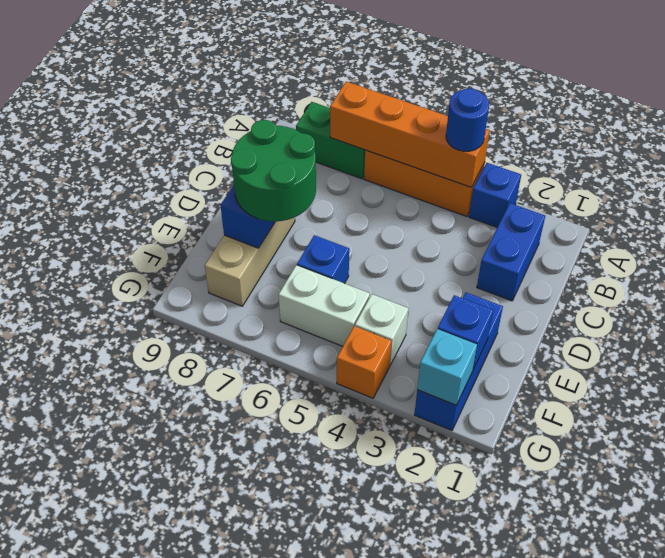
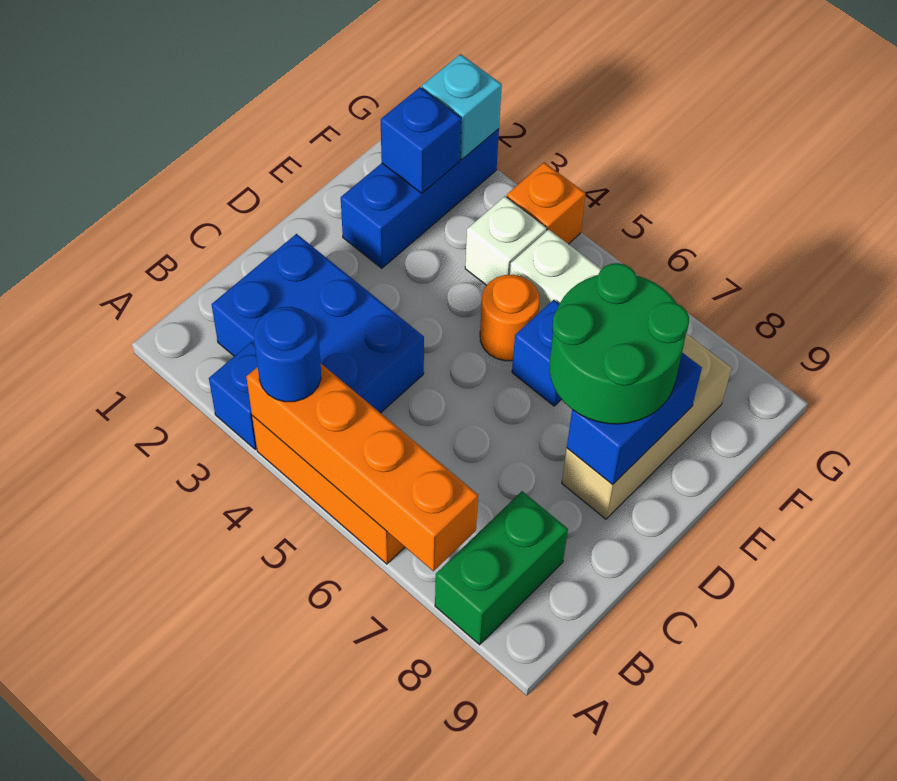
green brick A7:A8 level 1 -> green brick A8:B8 level 1
blue brick B2:C2 level 1 -> blue brick B2:C4 level 1
none -> orange round brick E5 level 1

